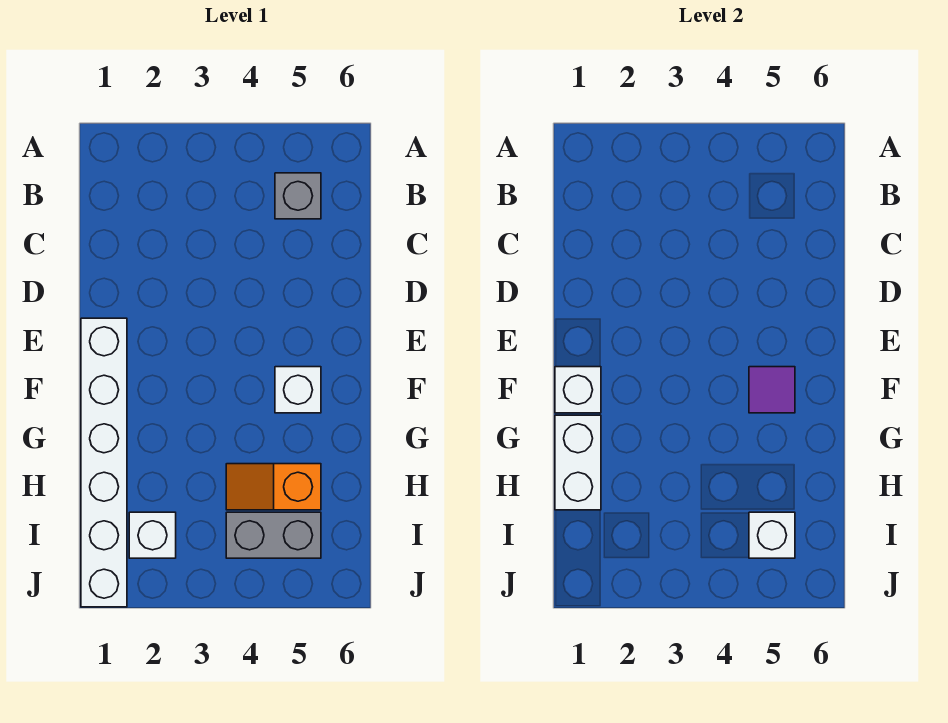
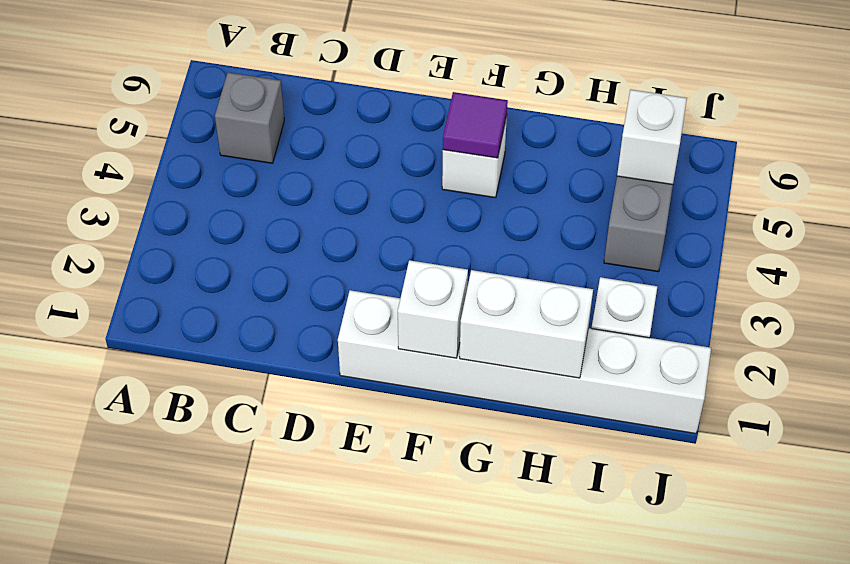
orange slope H4:H5 level 1 top 5 -> none

